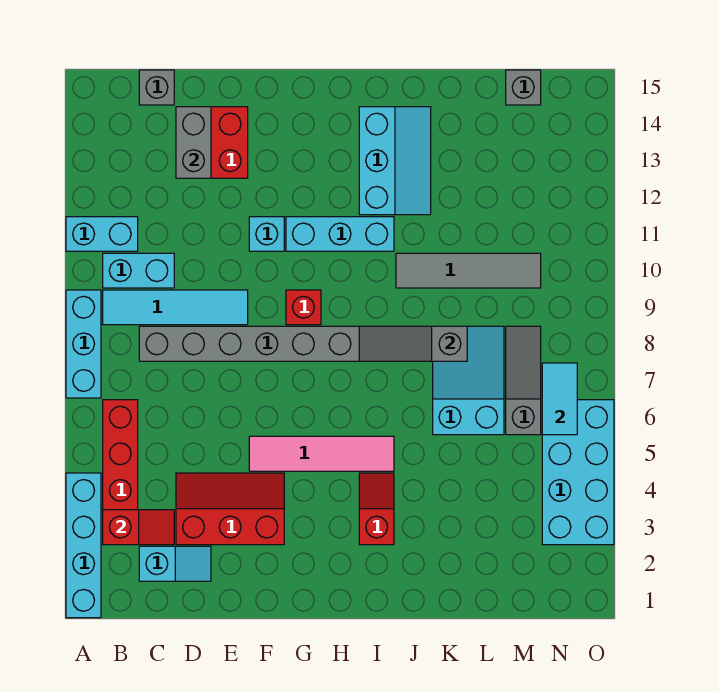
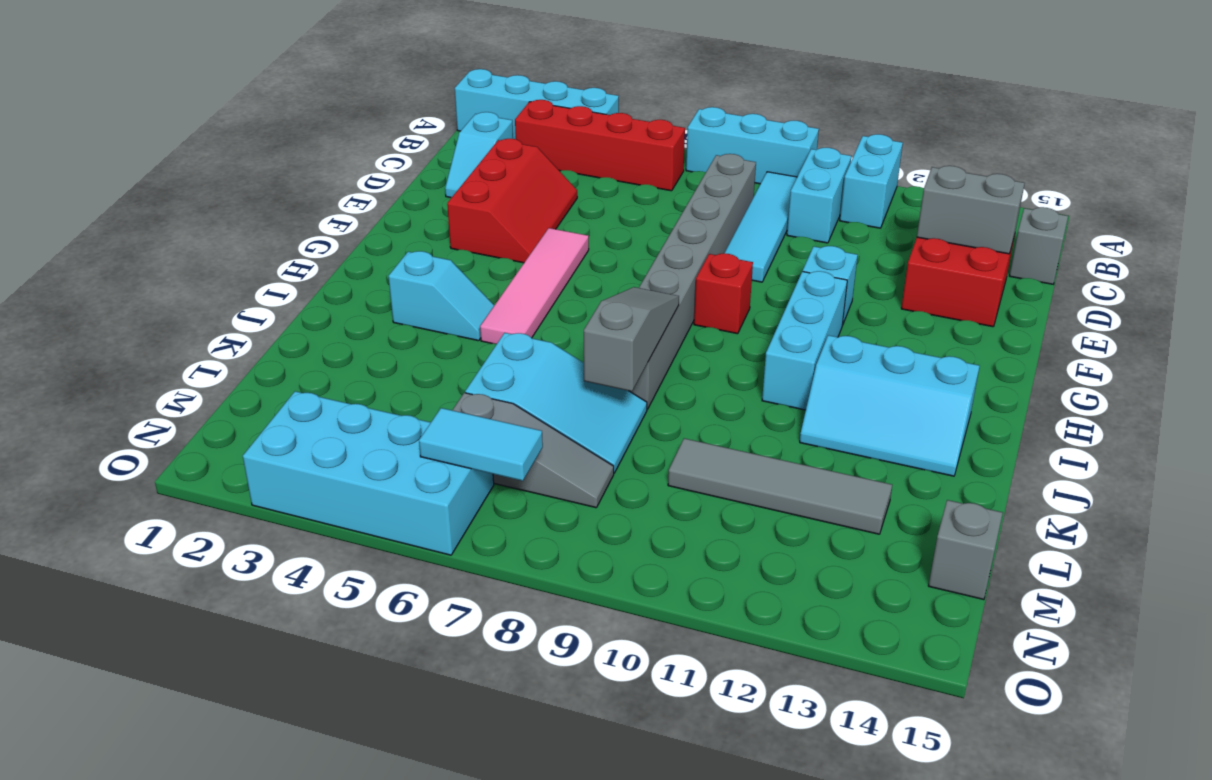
red slope B3:C3 level 2 top B -> none
red slope I3:I4 level 1 top 3 -> cyan slope I3:I4 level 1 top 3
grey tile J10:M10 level 1 -> grey tile L10:L13 level 1

